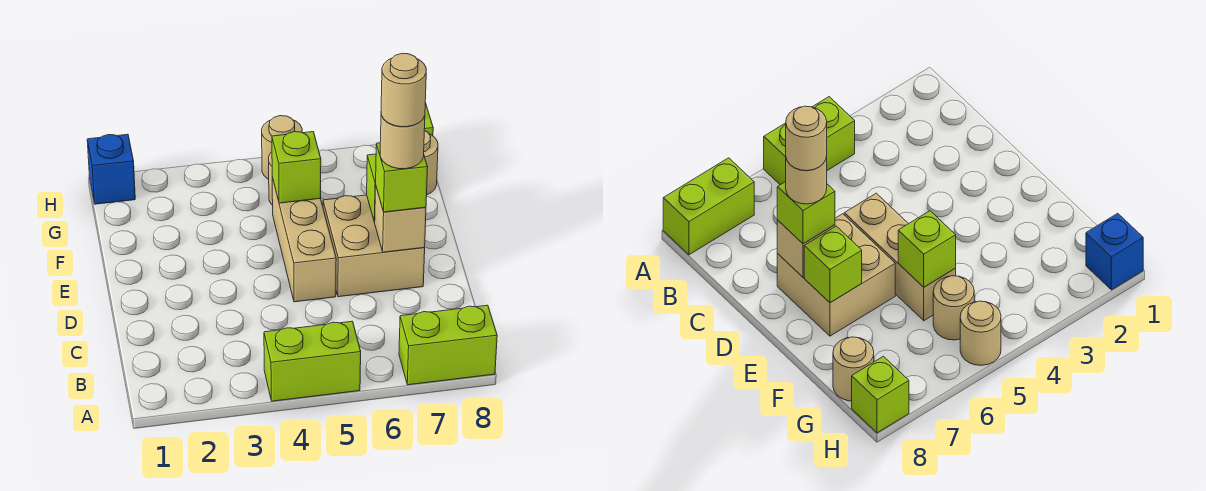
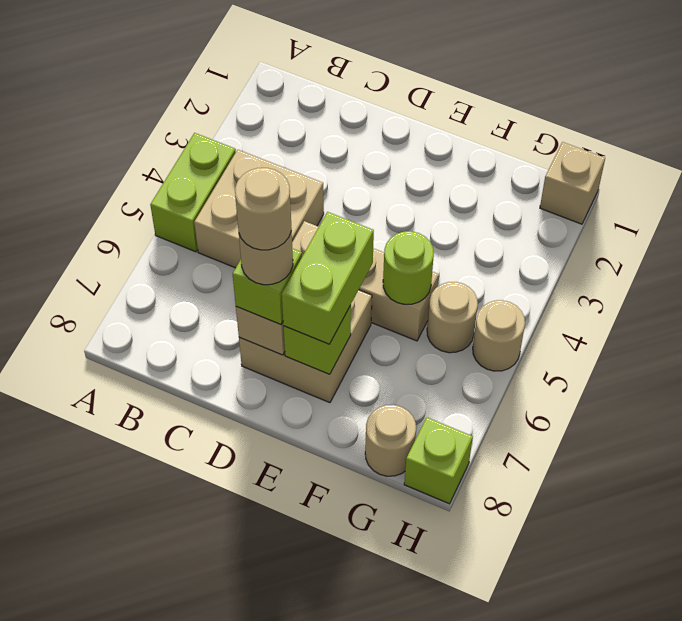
lime brick A7:A8 level 1 -> lime brick E6:E7 level 3
none -> tan brick B4:C5 level 1
lime brick F5 level 2 -> lime round brick F5 level 2
blue brick H1 level 1 -> tan brick H1 level 1

